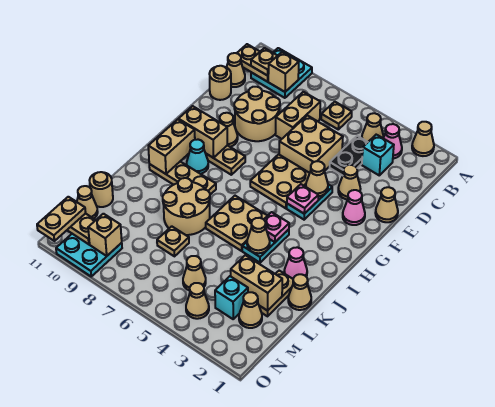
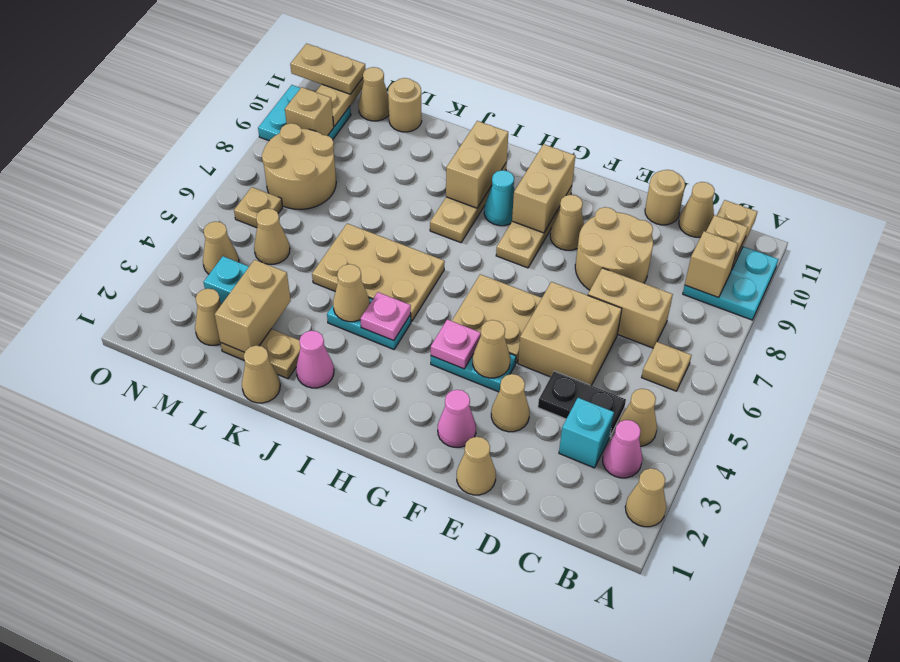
tan brick H10:I10 level 2 -> tan brick I9:I10 level 2
tan plate I5:J6 level 1 -> tan plate I5:K6 level 1
tan round brick J7:K8 level 1 -> tan round brick M7:N8 level 1
tan plate L7 level 1 -> tan plate N6 level 1

